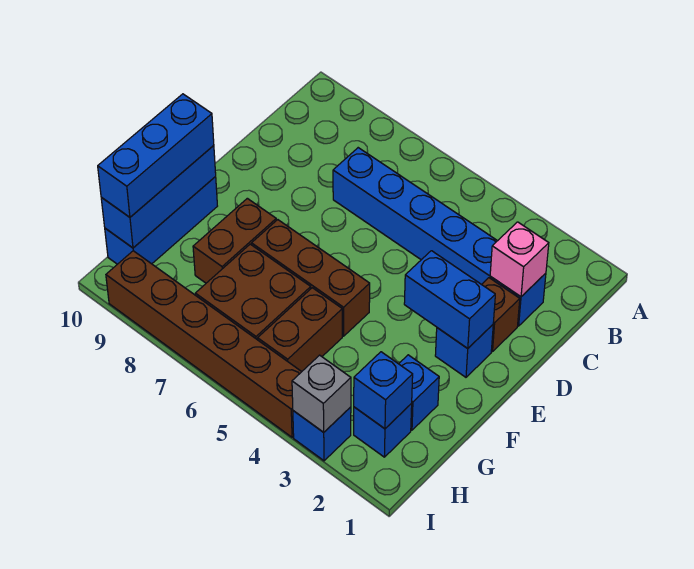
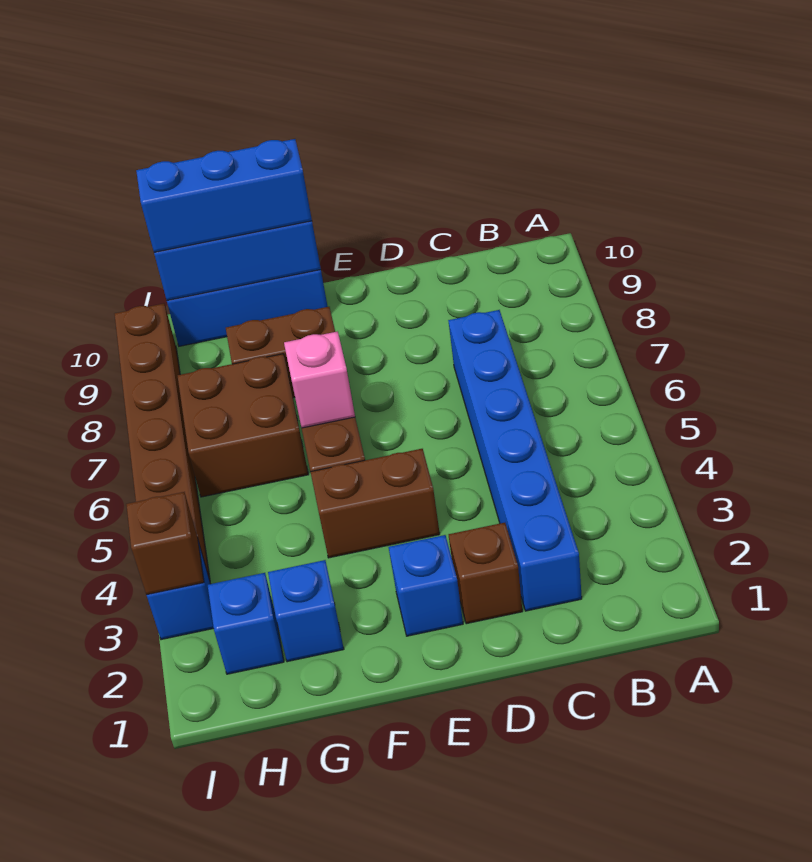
pink brick C2 level 2 -> pink brick F6 level 2
blue brick E2:E3 level 2 -> none
brown brick G5:H5 level 1 -> brown brick E4:F4 level 1
blue brick H2 level 2 -> none
grey brick I3 level 2 -> brown brick I3 level 2

